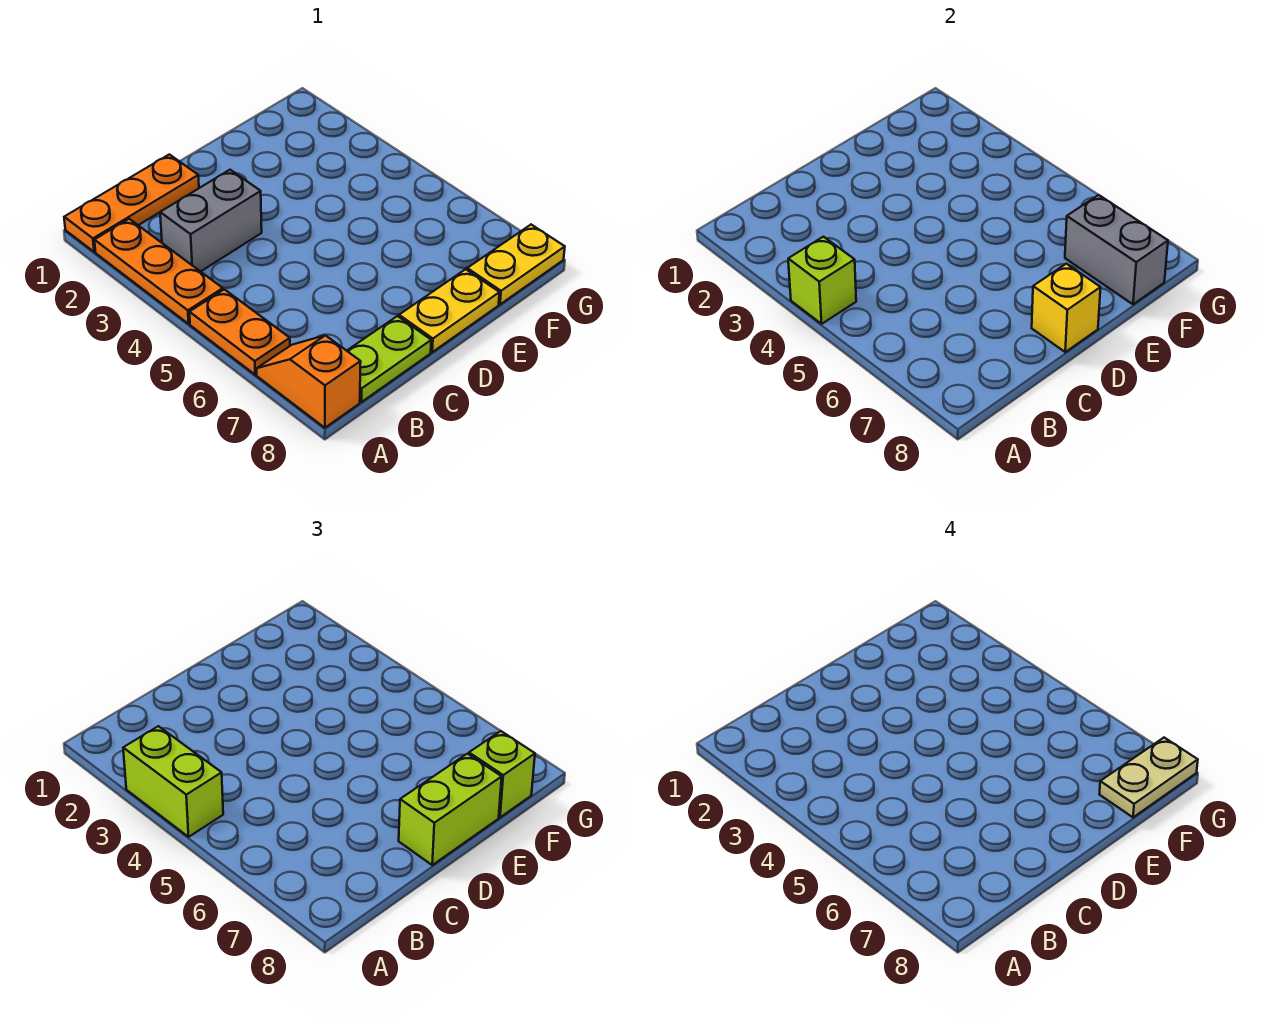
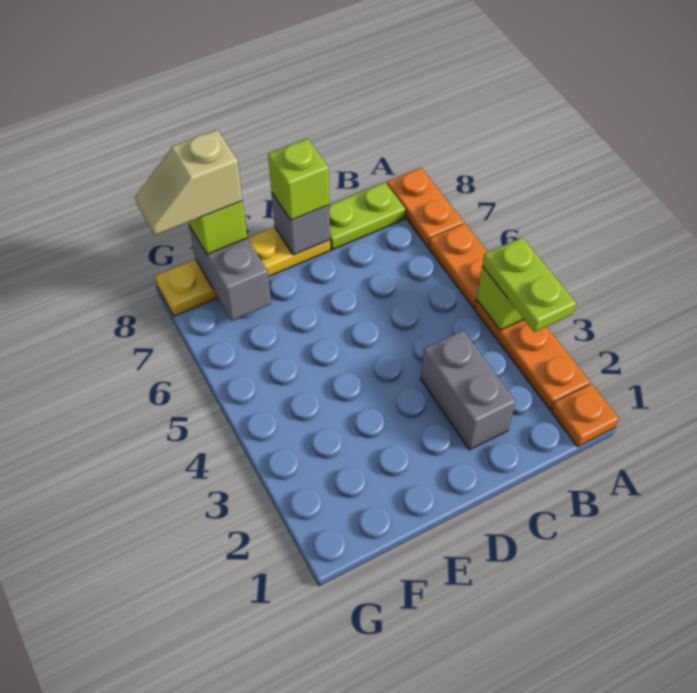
orange plate A1:C1 level 1 -> orange plate A1 level 1
lime brick A3:A4 level 3 -> lime plate A3:A4 level 3
orange slope A7:A8 level 1 top 8 -> orange plate A7:A8 level 1
grey brick B3:C3 level 1 -> grey brick C2:C3 level 1
yellow brick D8 level 2 -> grey brick D8 level 2
lime brick D8:E8 level 3 -> lime brick D8 level 3
tan plate F8:G8 level 4 -> tan slope F8:G8 level 4 top F

